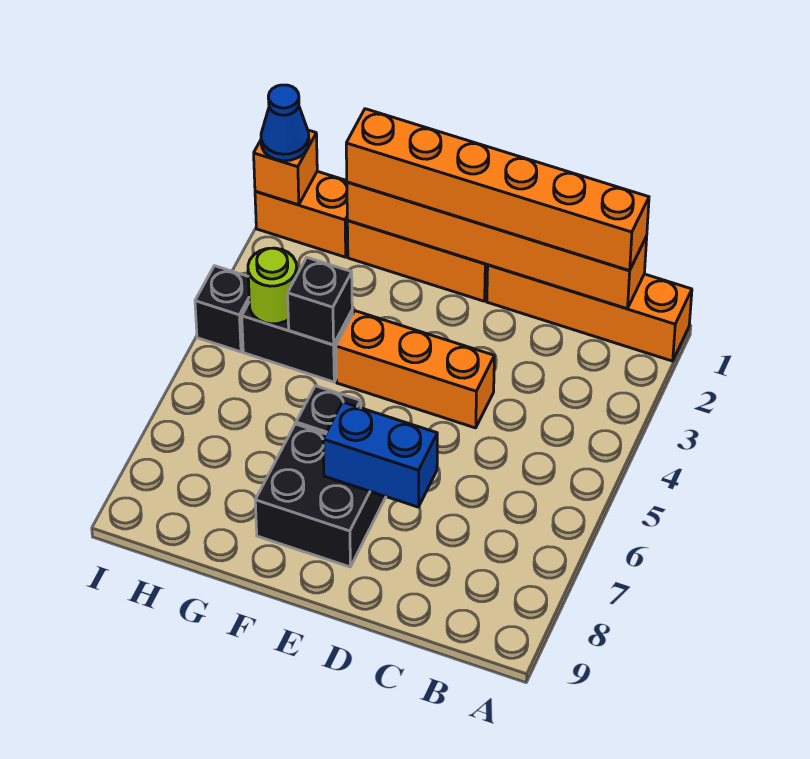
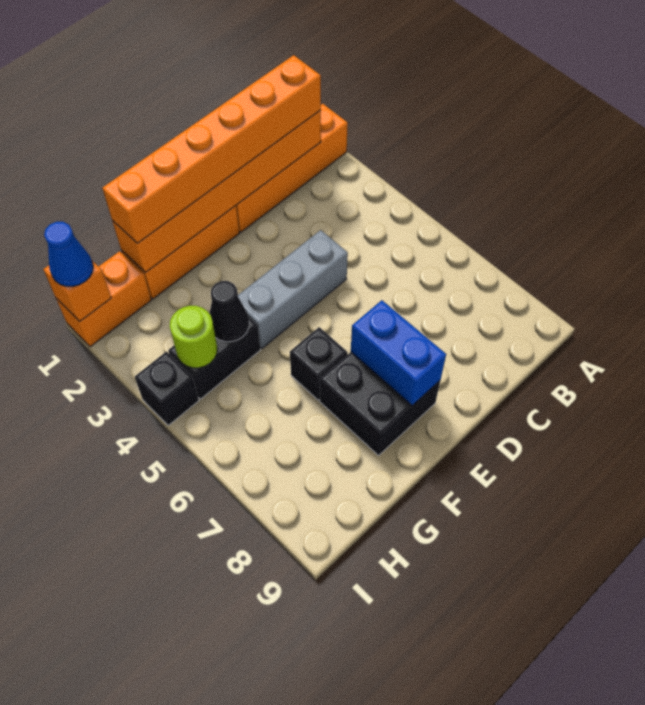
orange brick D4:F4 level 1 -> grey brick D4:F4 level 1
blue brick D7:E7 level 2 -> blue brick E7:E8 level 2
black brick G4 level 2 -> black cone G4 level 2

